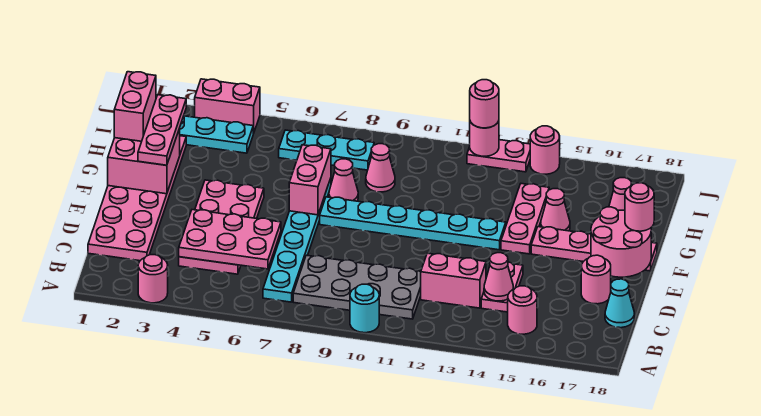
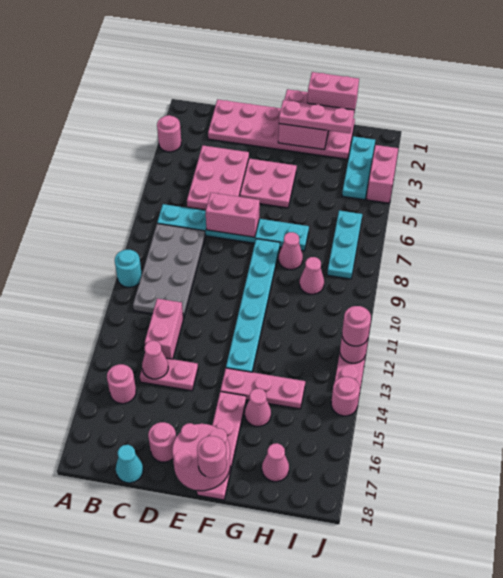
pink brick F7:G7 level 2 -> pink brick D7:E7 level 2

